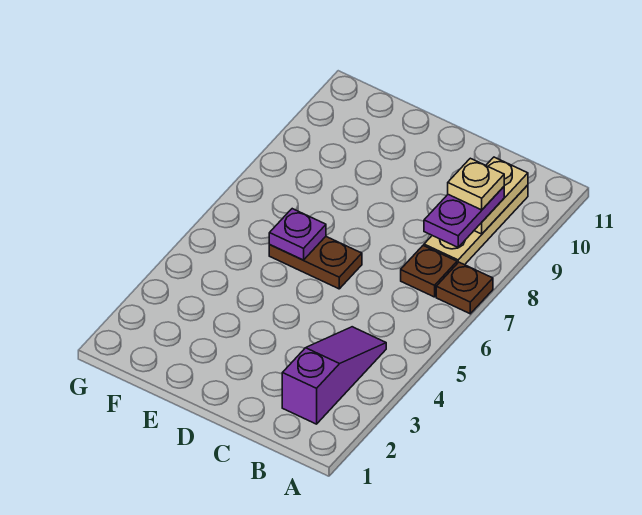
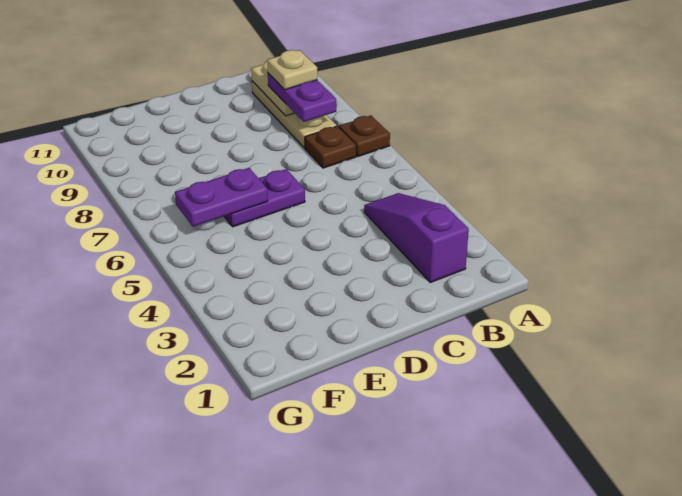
brown plate D6:E6 level 1 -> purple plate D6:E6 level 1
purple plate E6 level 2 -> purple plate E6:F6 level 2

